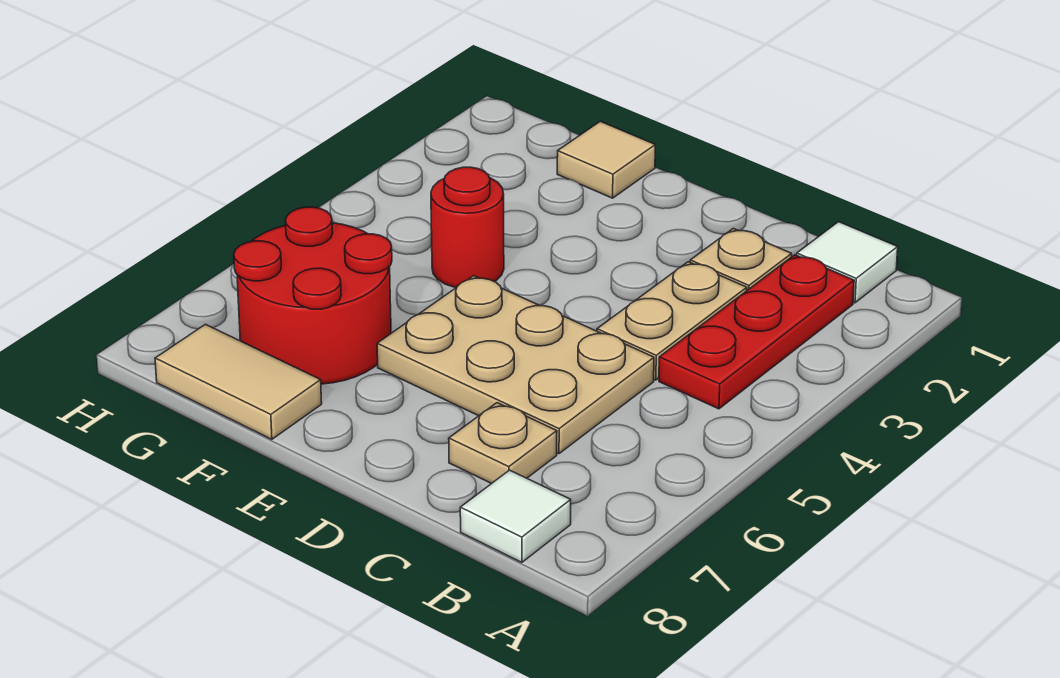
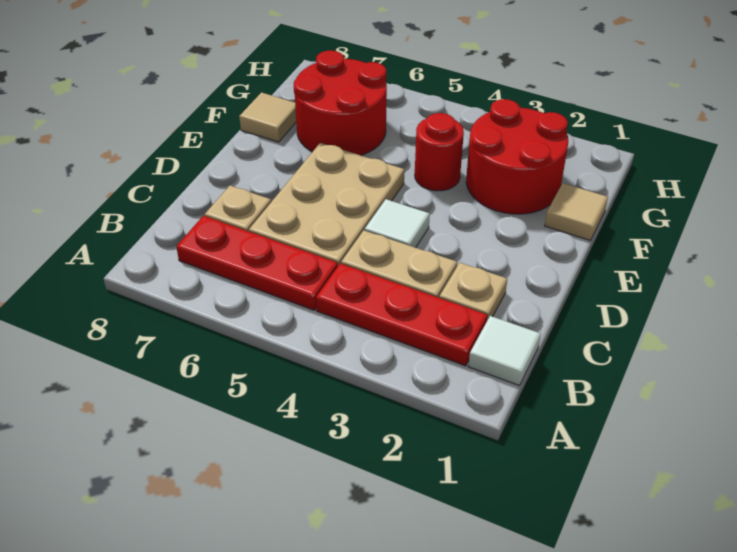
none -> red plate B5:B7 level 1
white tile B8 level 1 -> white tile D4 level 1
none -> red round brick F2:G3 level 1
tan tile F8:G8 level 1 -> tan tile F8 level 1

